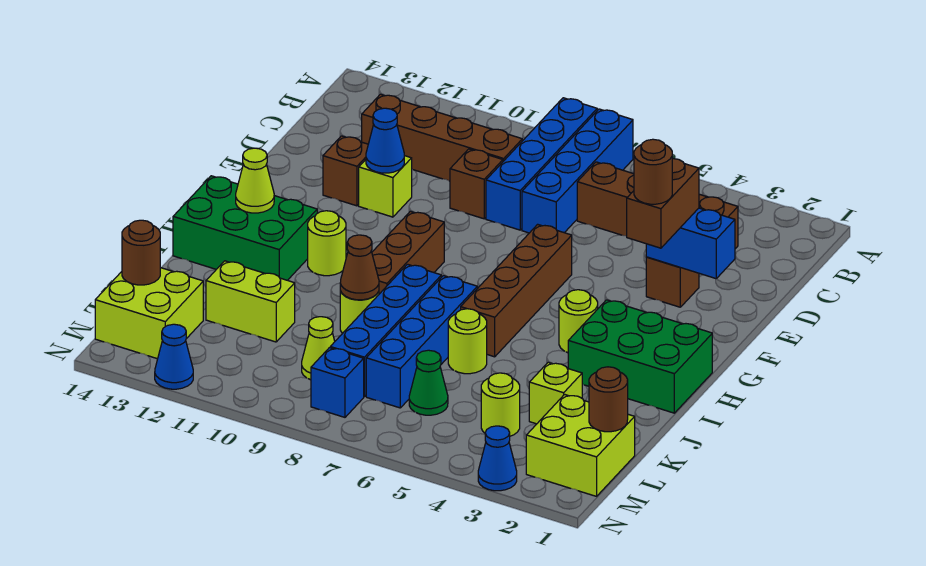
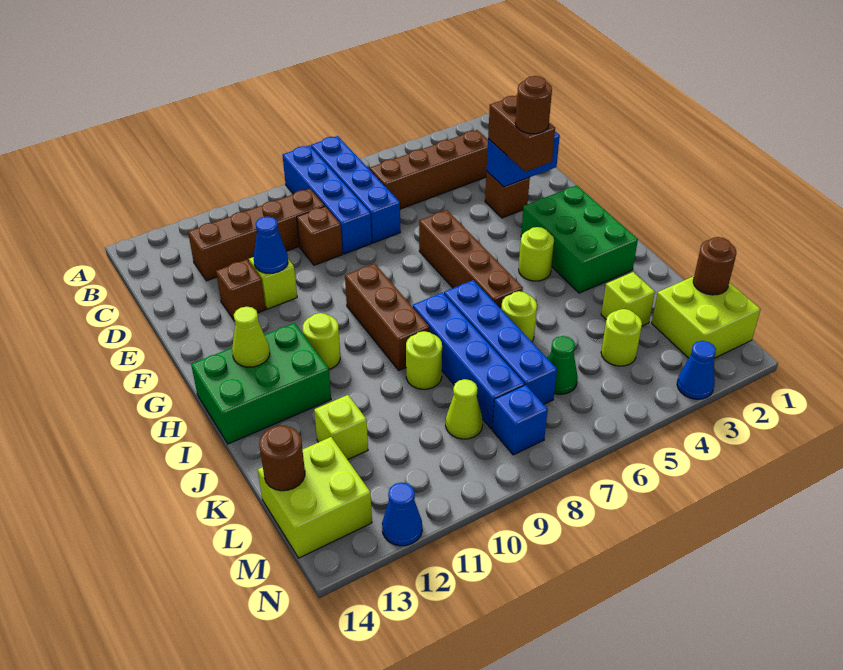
green brick H1:I3 level 1 -> green brick G2:I3 level 1
brown cone J9 level 2 -> none
lime brick K11:K12 level 1 -> lime brick K12 level 1

